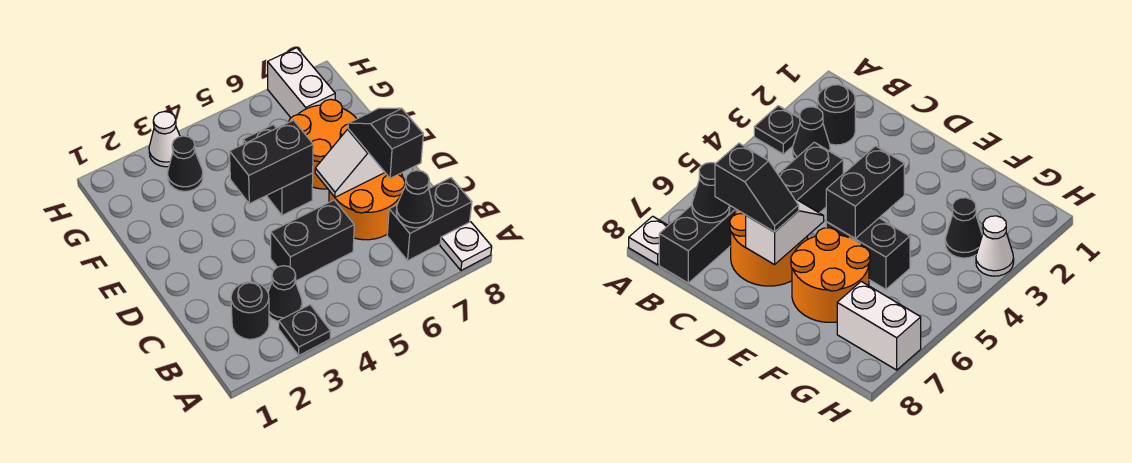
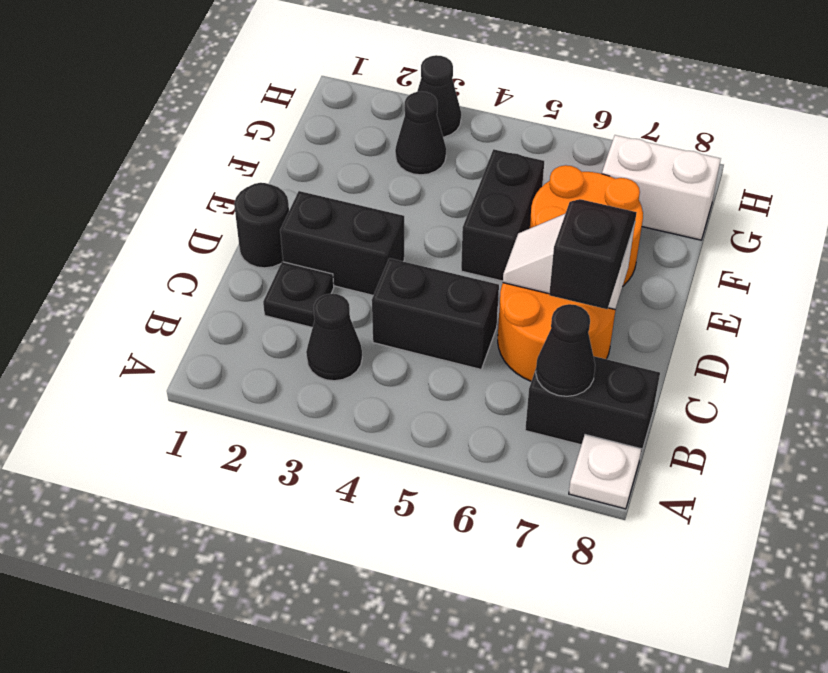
black plate A3 level 1 -> black plate C2 level 1
black round brick B2 level 1 -> black round brick D1 level 1
black brick E4:E5 level 2 -> black brick D2:D3 level 1
white brick G7:H7 level 1 -> white brick G7:G8 level 1
white cone H3 level 1 -> black cone H3 level 1

